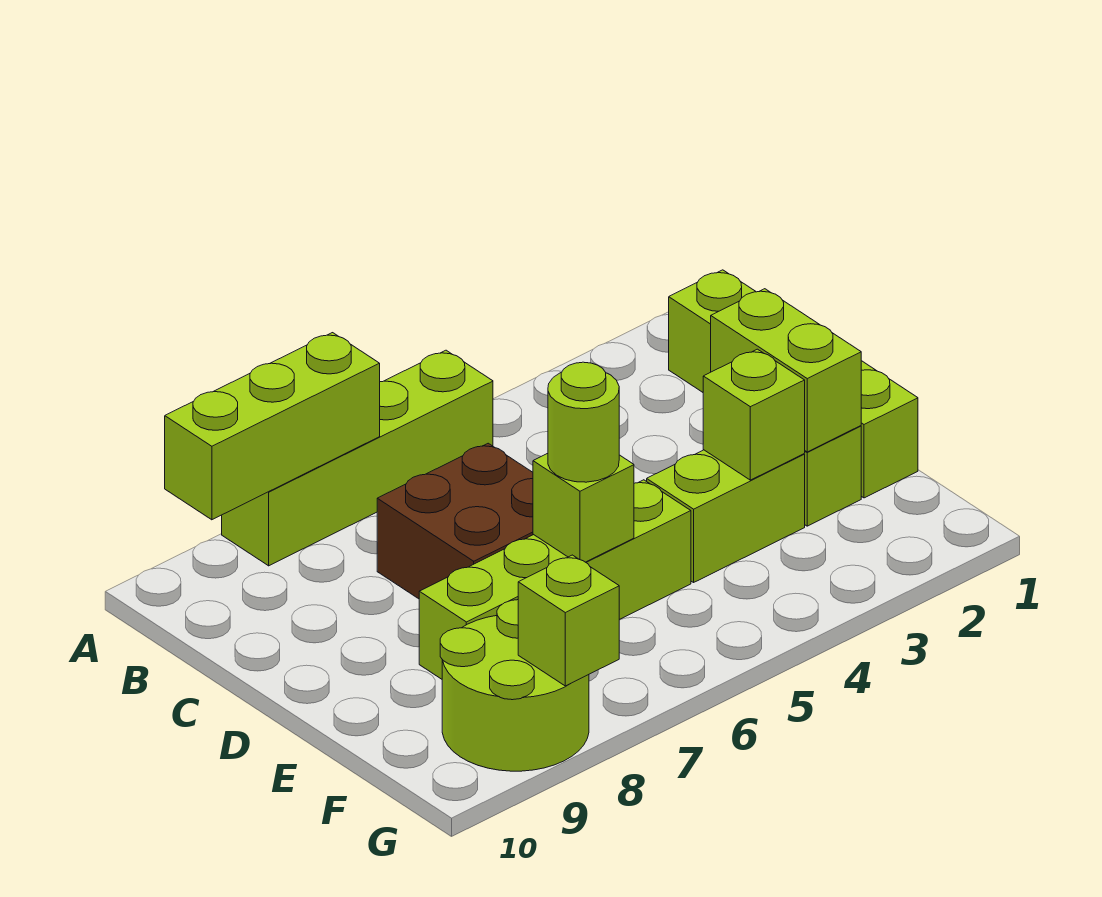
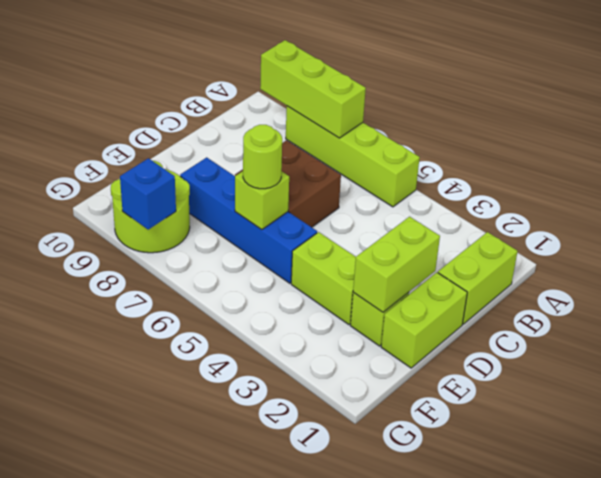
lime brick E3 level 2 -> none
lime brick E5:E8 level 1 -> blue brick E5:E8 level 1
lime brick G8 level 2 -> blue brick G8 level 2

